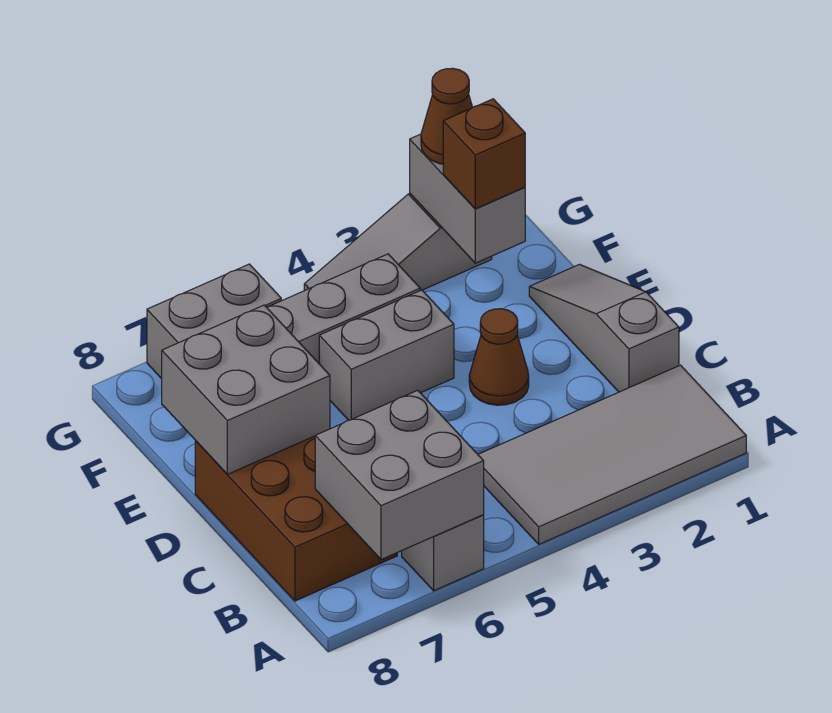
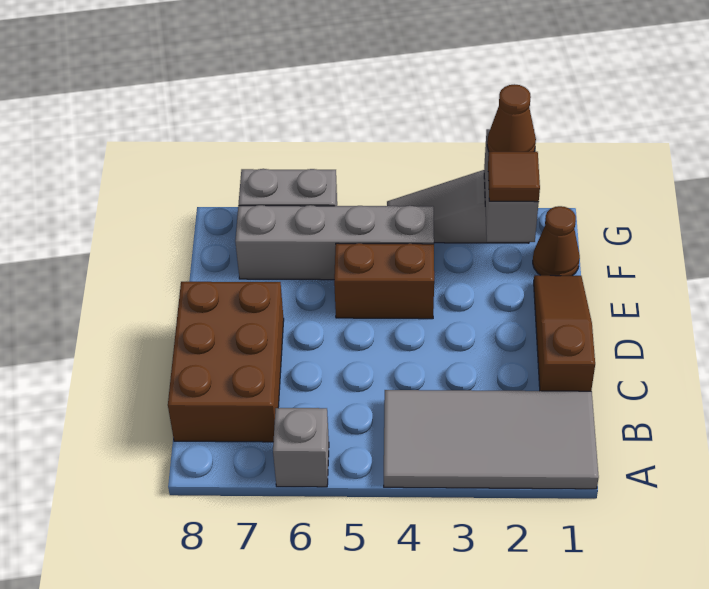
grey brick A6:B7 level 2 -> none
grey slope C1:E1 level 1 top C -> brown slope C1:E1 level 1 top C
brown cone D3 level 1 -> brown cone F1 level 1
grey brick D7:E8 level 2 -> none
grey brick E4:E5 level 1 -> brown brick E4:E5 level 1
brown brick F2 level 3 -> brown tile F2 level 3

